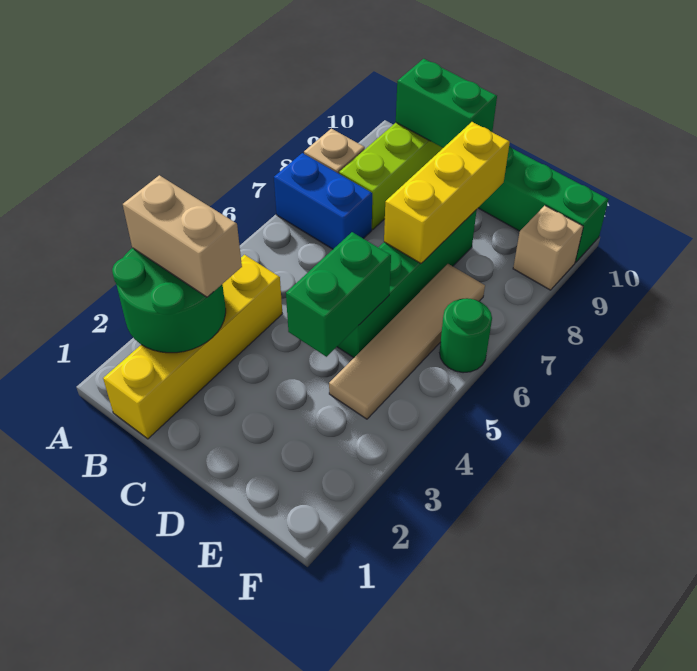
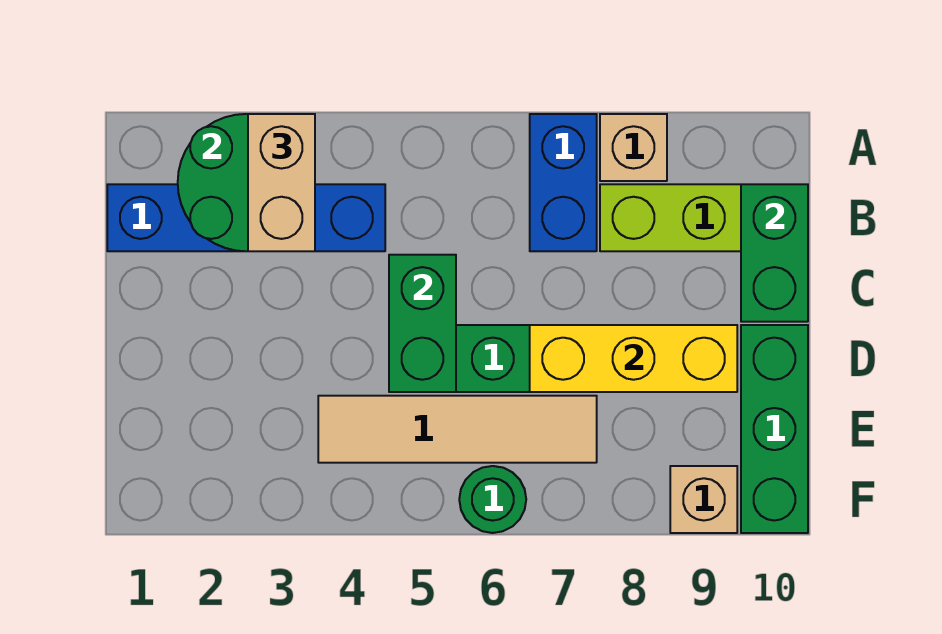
yellow brick B1:B4 level 1 -> blue brick B1:B4 level 1
green brick D4:D5 level 2 -> green brick C5:D5 level 2

